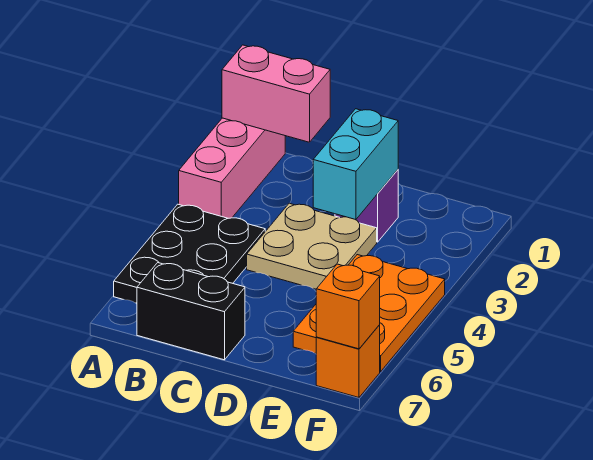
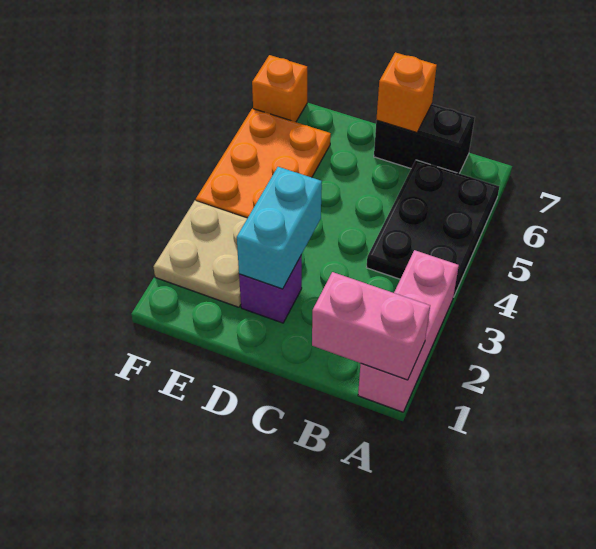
tan plate C3:D4 level 1 -> tan plate E2:F3 level 1
orange brick F7 level 2 -> orange brick C7 level 2

